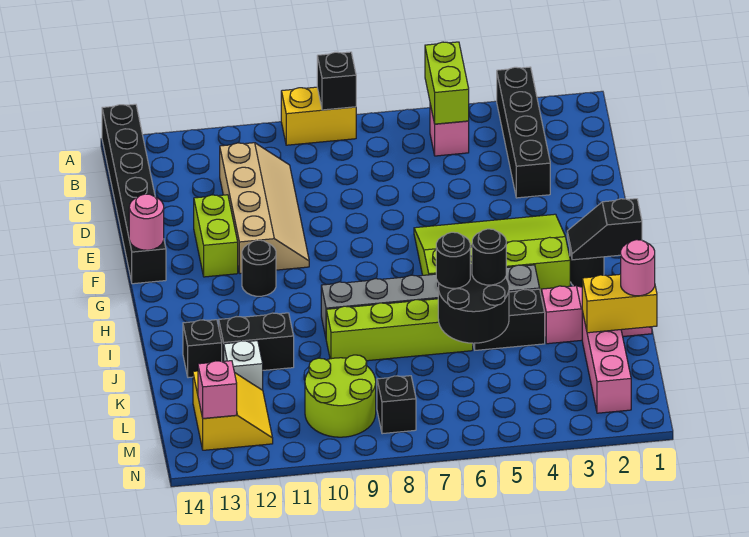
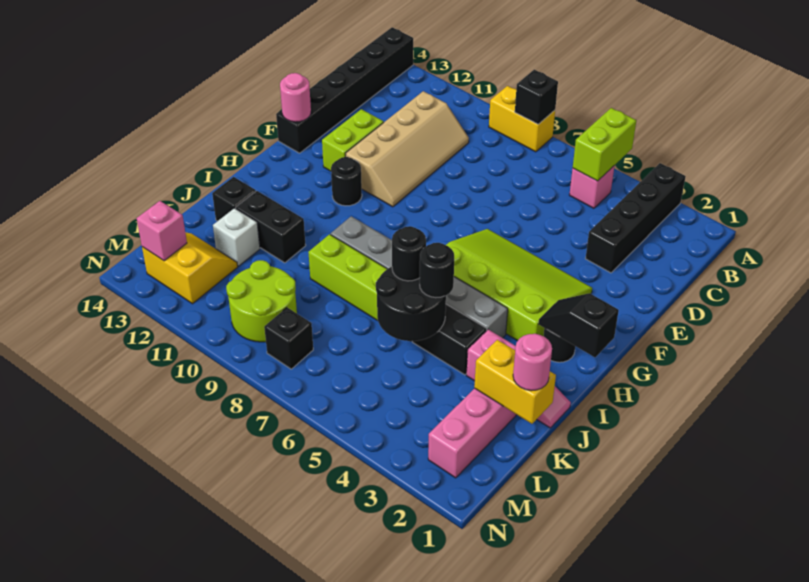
yellow slope L12:M13 level 1 top 13 -> yellow slope L12:M13 level 1 top M

